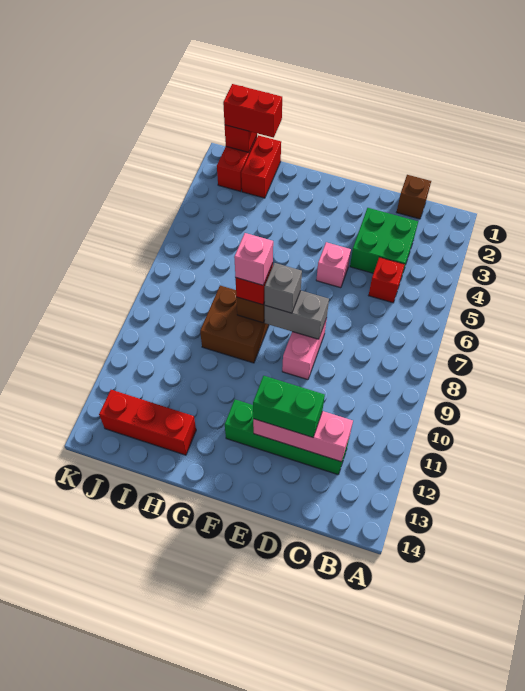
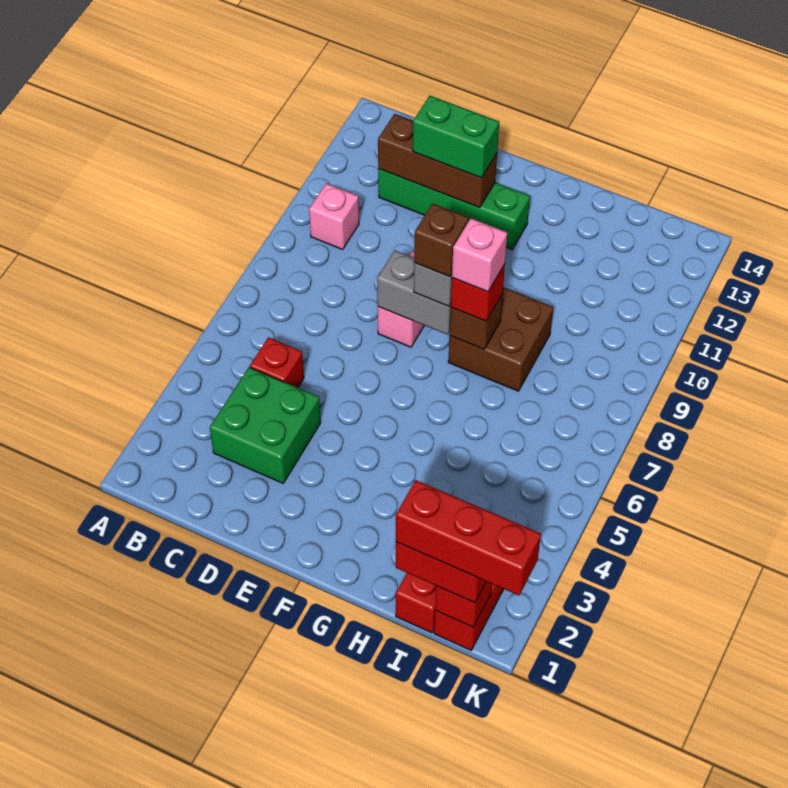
brown brick C1 level 1 -> brown brick F8 level 4
pink brick C12:E12 level 2 -> brown brick C12:E12 level 2
pink brick E5 level 1 -> pink brick B10 level 1
red brick H13:J13 level 1 -> red brick I1:K1 level 4

